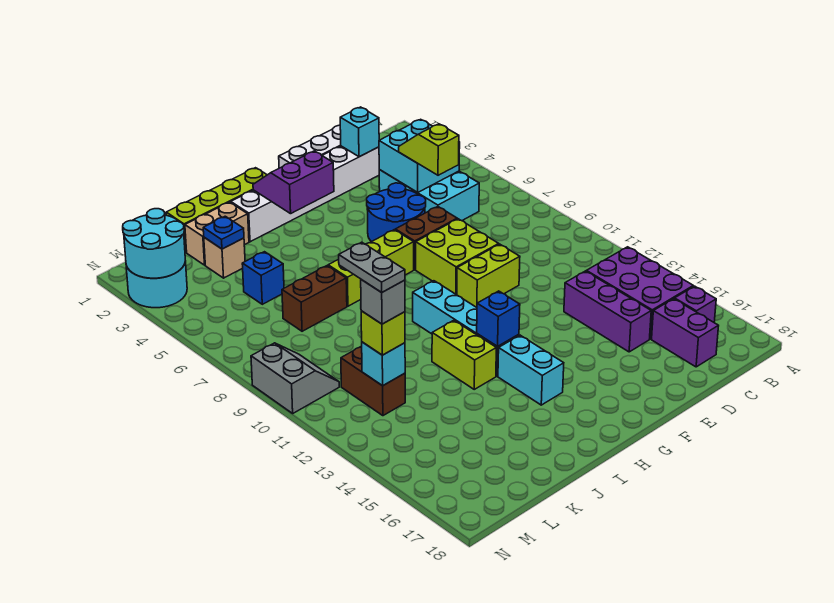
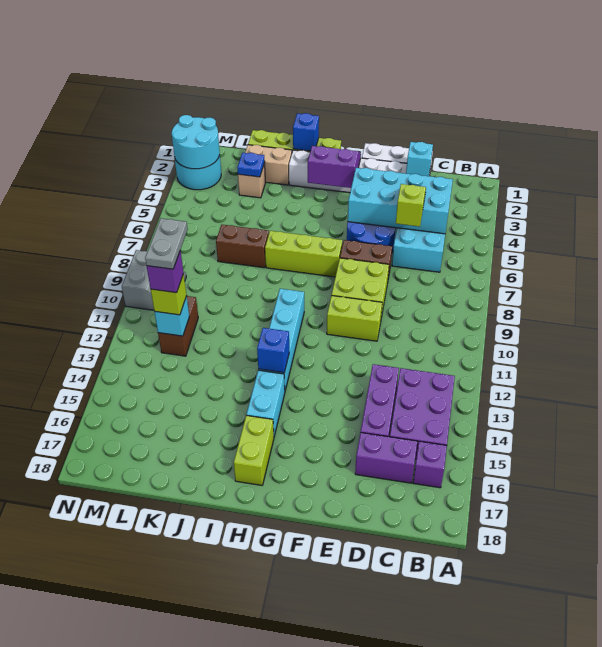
cyan brick C4:D5 level 2 -> cyan brick C4:F5 level 2
purple brick C16:C17 level 1 -> purple brick C16:D16 level 1
lime brick I12:I13 level 1 -> lime brick H16:H17 level 1
blue brick K5 level 1 -> blue brick I1 level 2
grey brick L12 level 4 -> purple brick L12 level 4

